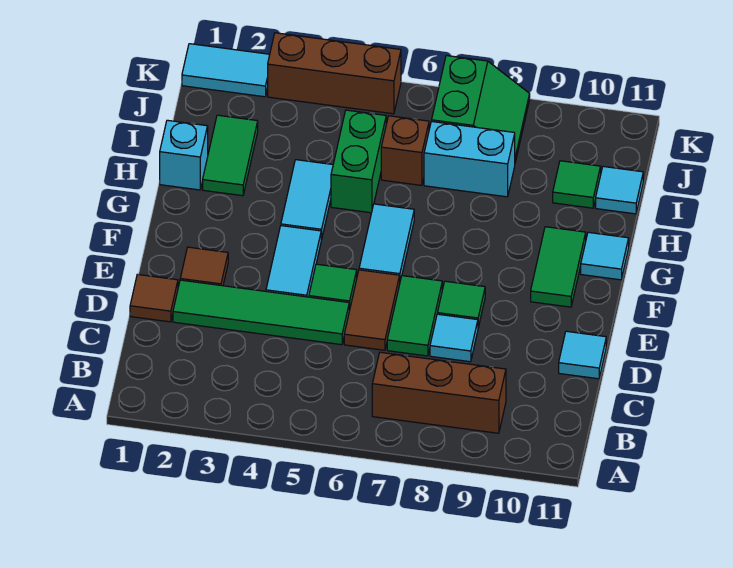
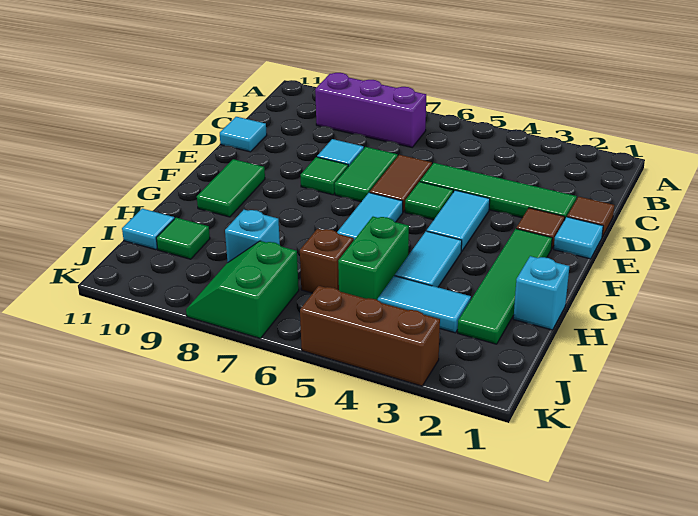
brown brick B7:B9 level 1 -> purple brick B7:B9 level 1
cyan tile G11 level 1 -> cyan tile E1 level 1
green tile H2:I2 level 1 -> green tile F2:I2 level 1
cyan brick I7:I8 level 1 -> cyan brick I8 level 1
cyan tile K1:K2 level 1 -> cyan tile I3:I4 level 1

